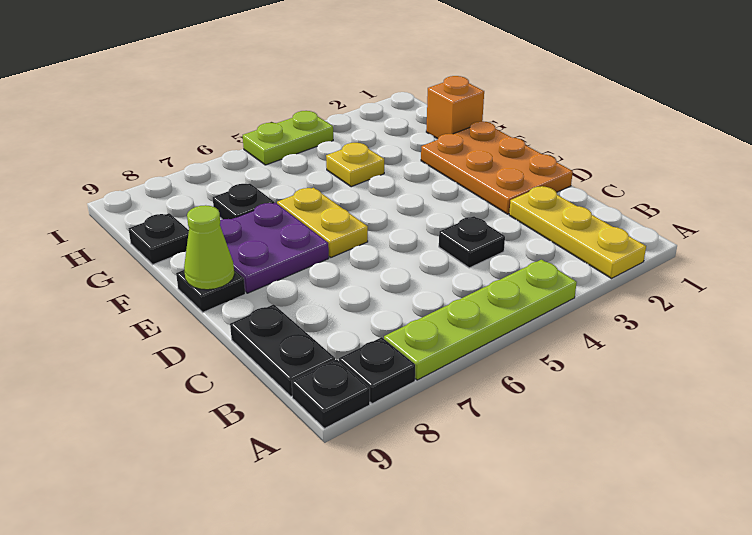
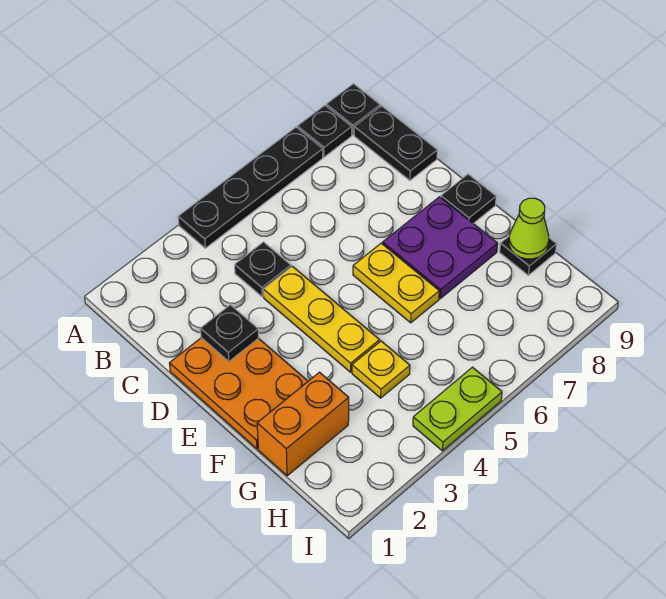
yellow plate A2:C2 level 1 -> yellow plate D4:F4 level 1
lime plate A4:A7 level 1 -> black plate A4:A7 level 1
lime cone E9 level 2 -> lime cone G9 level 2
orange brick G1 level 1 -> orange brick G1:G2 level 1
black plate G7 level 1 -> black plate D2 level 2

